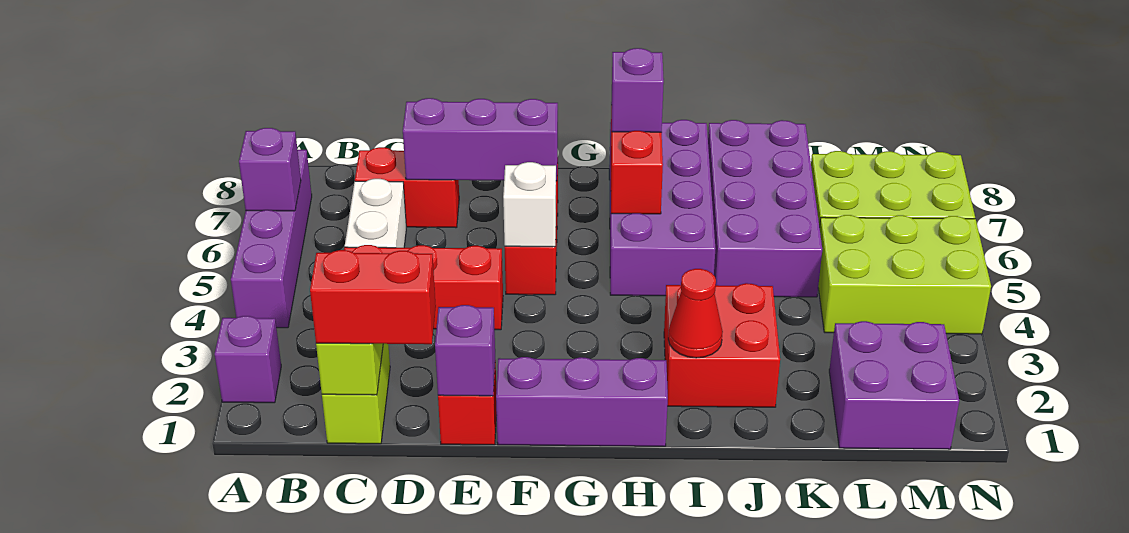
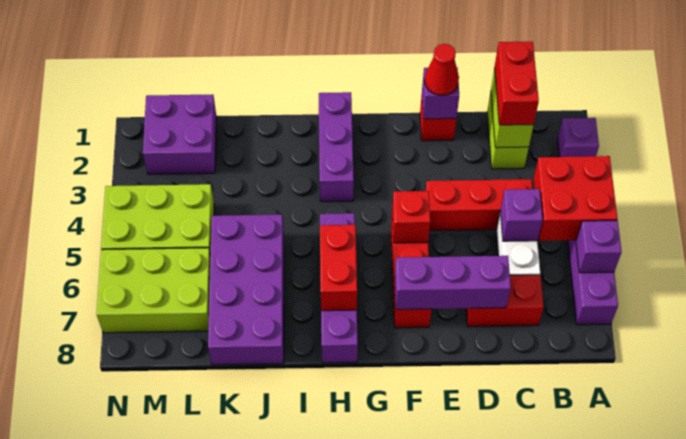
red brick C1:D1 level 3 -> red brick C1:C2 level 3
purple brick F1:H1 level 1 -> purple brick H1:H3 level 1
white brick F5 level 2 -> red brick F5 level 2
purple brick H5:I8 level 1 -> purple brick H5:H8 level 1
purple brick H7 level 3 -> purple brick C5 level 2
red brick I2:J3 level 1 -> red brick A4:B5 level 2
red cone I2 level 2 -> red cone E1 level 3

